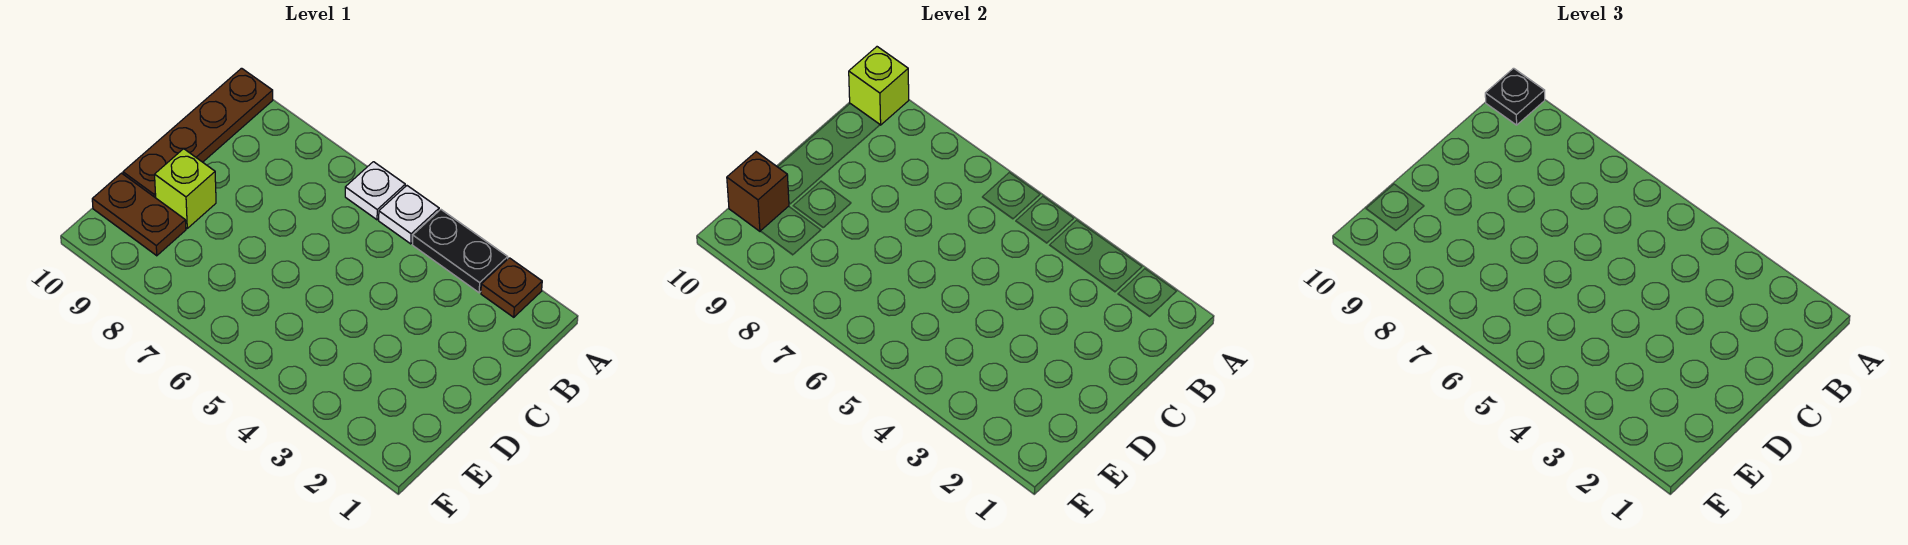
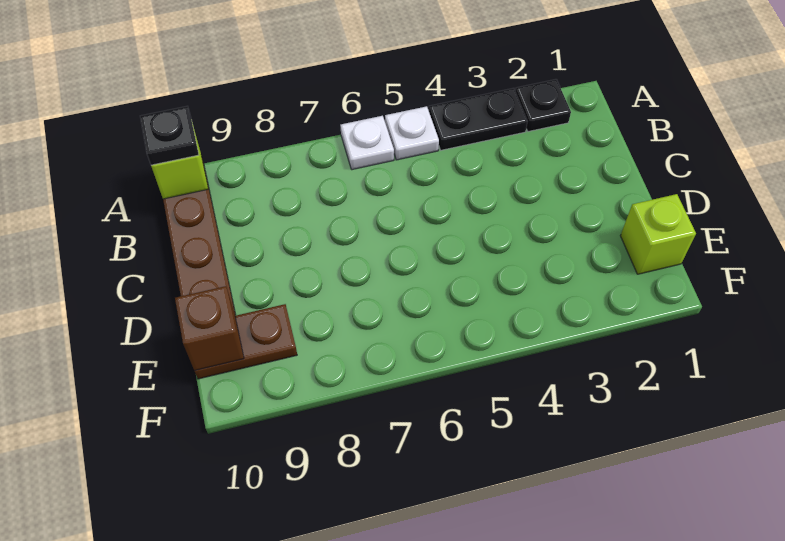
brown plate A2 level 1 -> black plate A2 level 1
lime brick D9 level 1 -> lime brick E1 level 1

